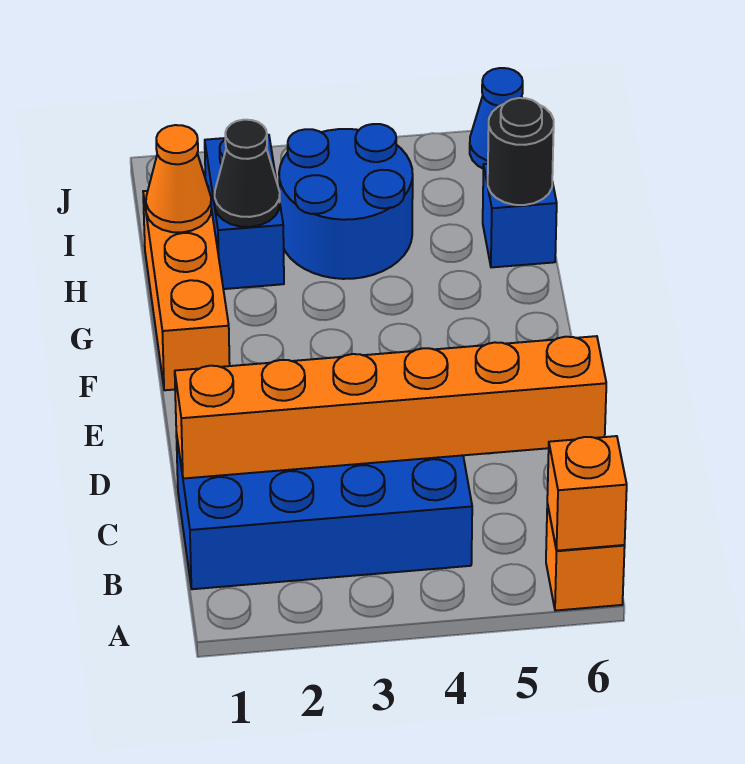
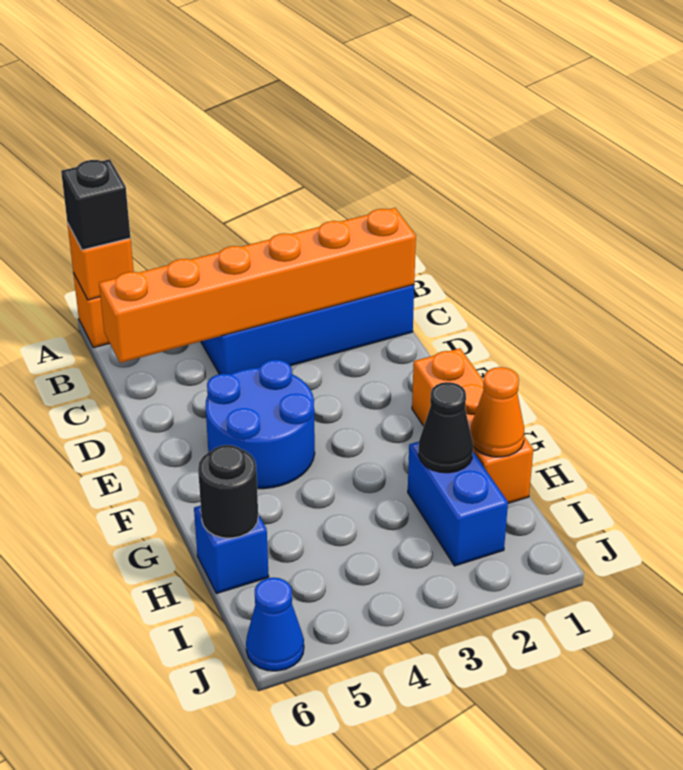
none -> black brick A6 level 3
blue round brick H3:I4 level 1 -> blue round brick E4:F5 level 1

